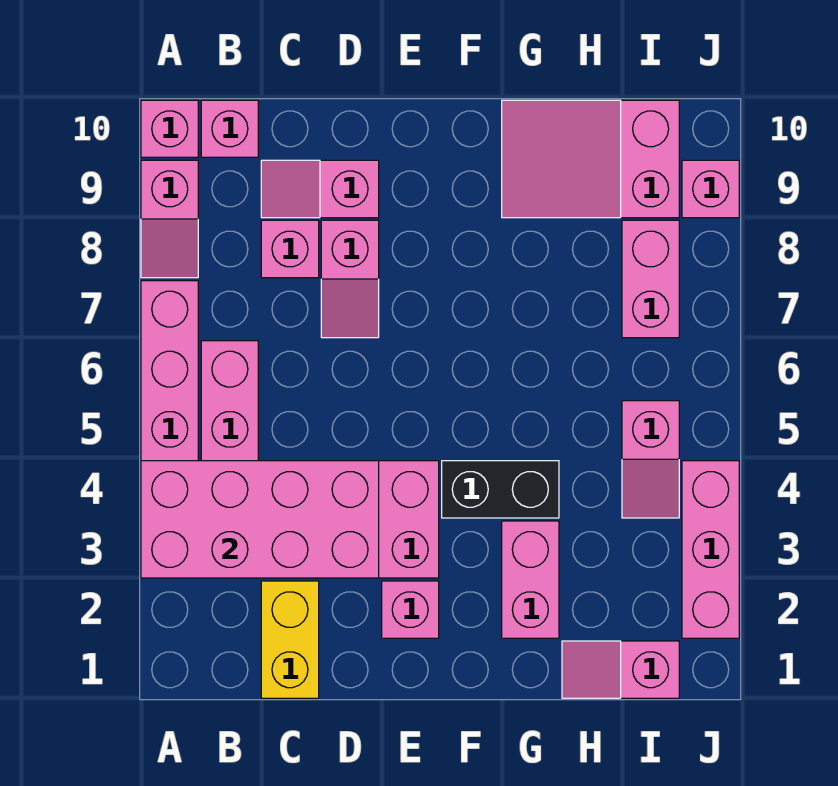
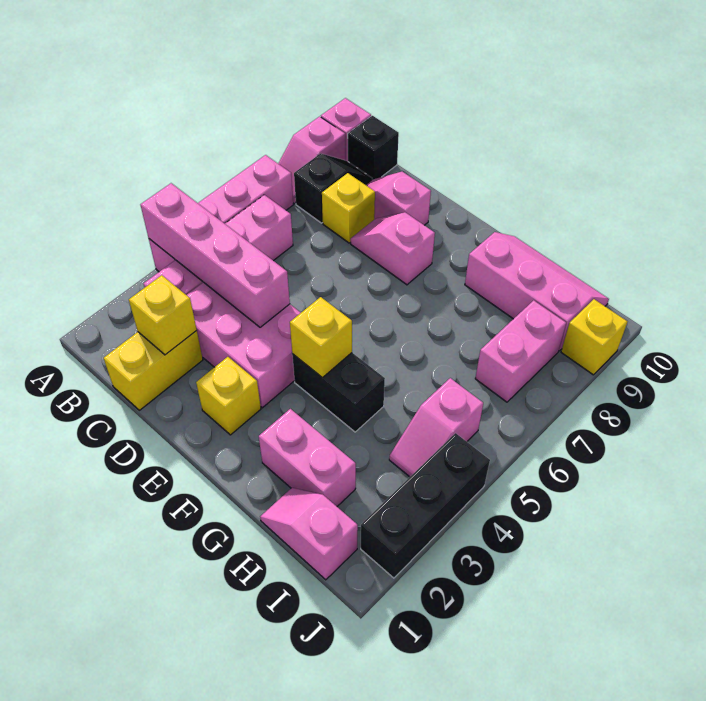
pink brick A3:D4 level 2 -> pink brick A4:D4 level 2
none -> black slope B8:B9 level 1 top 8
pink brick B10 level 1 -> black brick B10 level 1
none -> yellow brick C2 level 2
pink brick C8 level 1 -> yellow brick C8 level 1
pink slope D7:D8 level 1 top 8 -> pink slope D8:E8 level 1 top E
pink brick E2 level 1 -> yellow brick E2 level 1
none -> yellow brick F4 level 2
pink brick G2:G3 level 1 -> pink brick G2:H2 level 1
pink slope G9:I10 level 1 top I -> pink slope G9:I10 level 1 top 9
pink brick J2:J4 level 1 -> black brick J2:J4 level 1
pink brick J9 level 1 -> yellow brick J9 level 1

